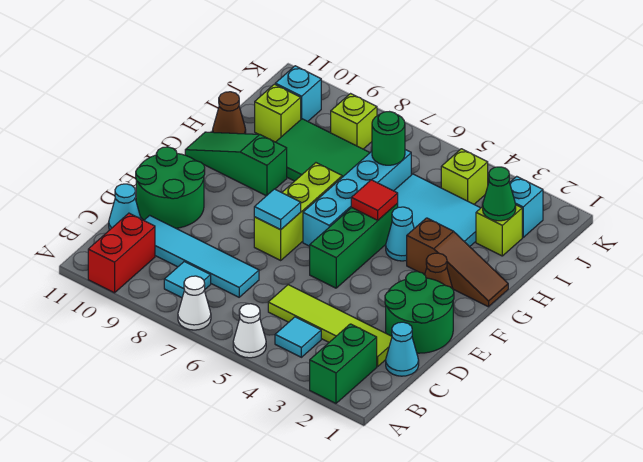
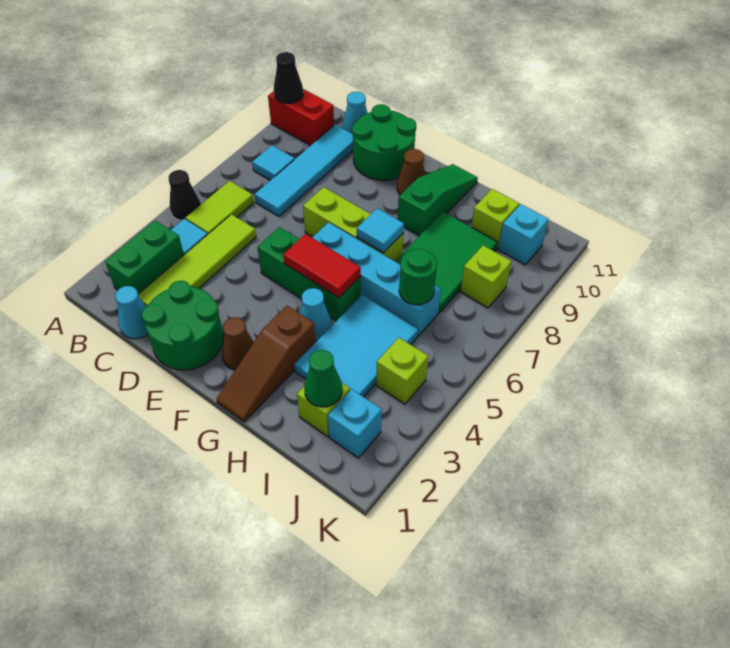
green brick A2:B2 level 1 -> green brick B2:B3 level 1
white cone A5 level 1 -> black cone A5 level 1
white cone A7 level 1 -> none
none -> black cone A10 level 2
none -> lime tile B5:B6 level 1
cyan tile E7 level 2 -> cyan tile G7 level 2
red tile G5 level 2 -> red tile F5:G5 level 2
brown cone H11 level 1 -> brown cone F10 level 1

